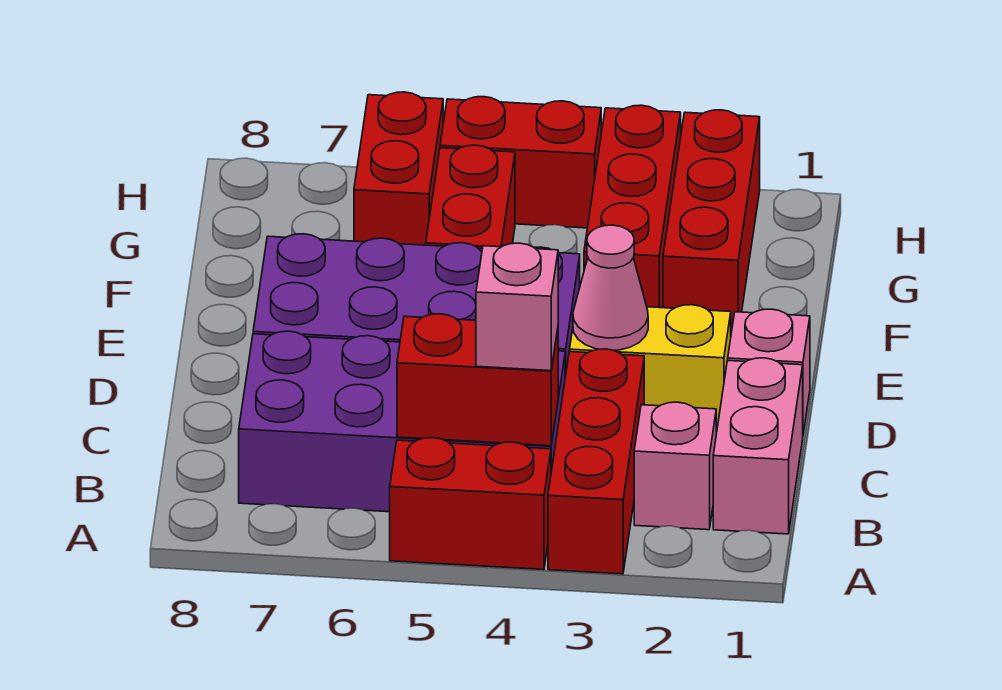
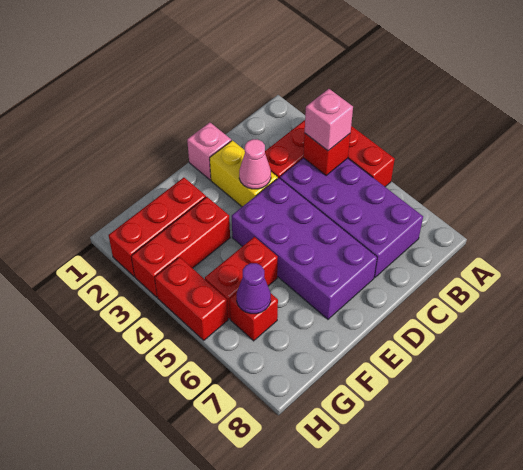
pink brick B1:C1 level 1 -> none
pink brick B2 level 1 -> none
red brick B4:B5 level 2 -> red brick B4 level 2
red brick G6:H6 level 1 -> red brick G6 level 1
none -> purple cone G6 level 2

